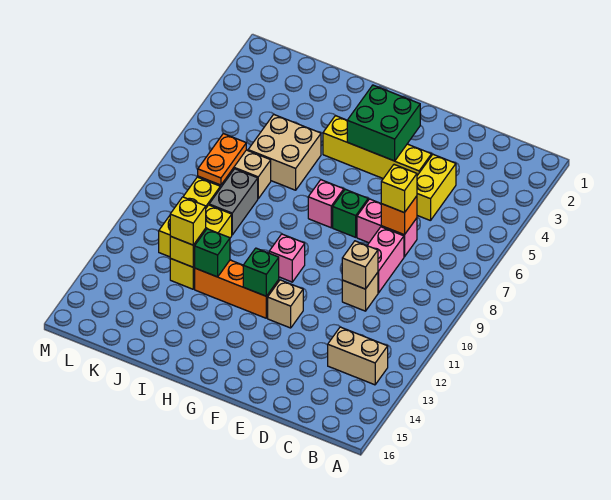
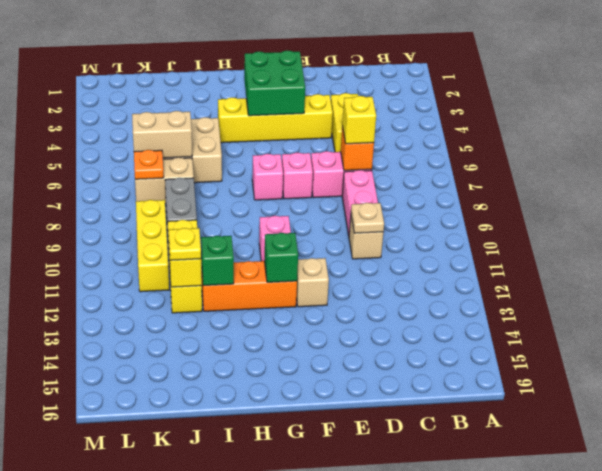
tan brick B13:C13 level 1 -> tan brick J6:K6 level 2
tan brick D10 level 2 -> tan plate D10 level 2
green brick F7 level 1 -> pink brick F7 level 1
yellow brick J12 level 3 -> yellow plate J12 level 3
orange plate K7:K8 level 2 -> orange plate K7 level 2

